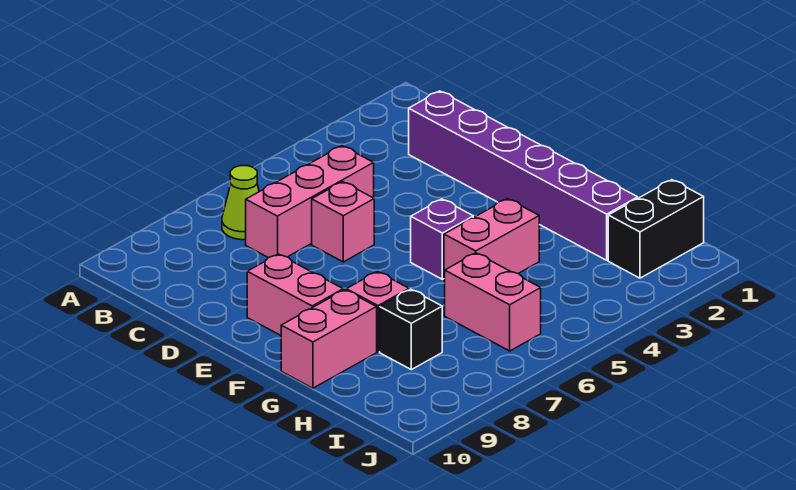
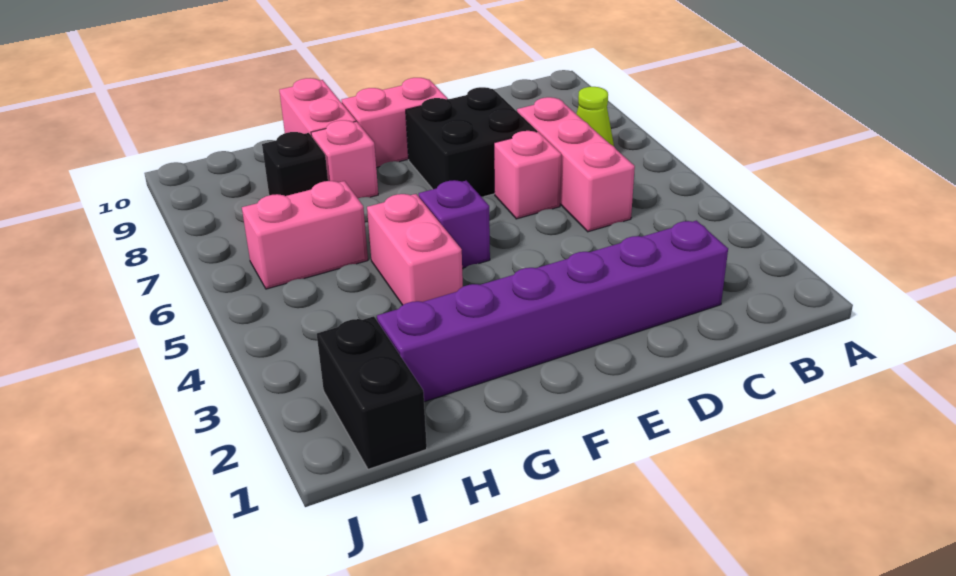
none -> black brick D7:E8 level 1

